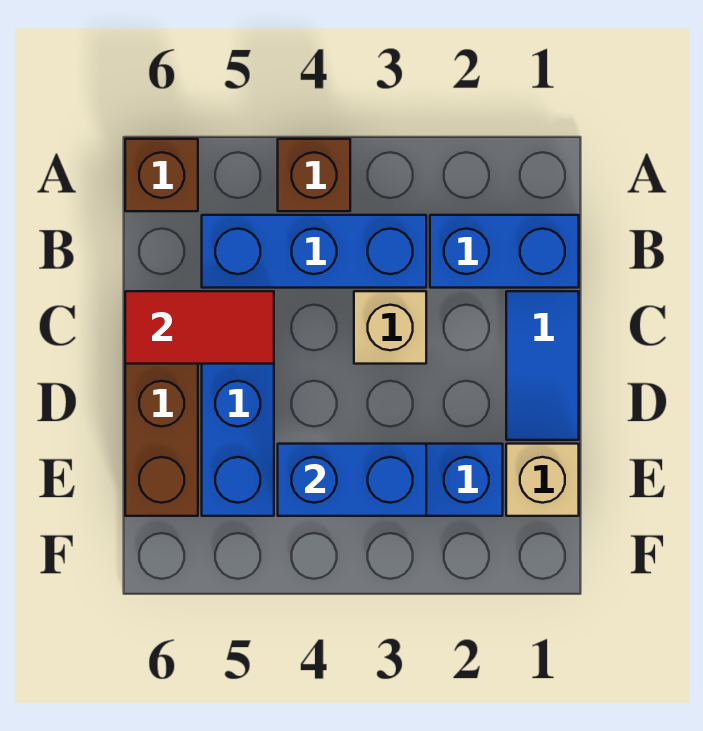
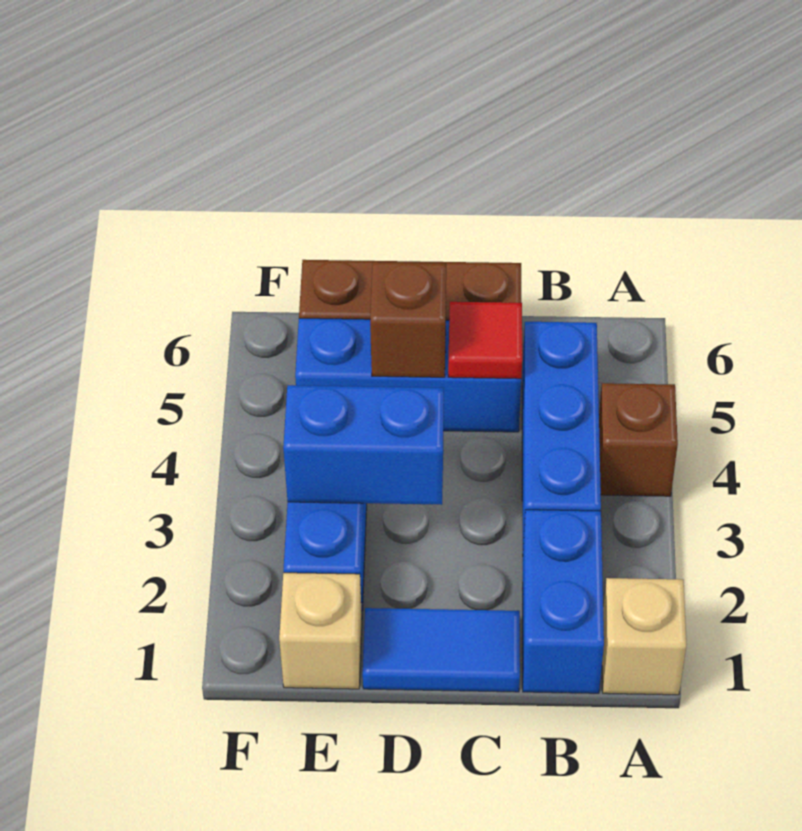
brown brick A6 level 1 -> brown brick D5 level 2
tan brick C3 level 1 -> tan brick A1 level 1
red tile C5:C6 level 2 -> red tile C5 level 2
blue brick E3:E4 level 2 -> blue brick D3:E3 level 2

